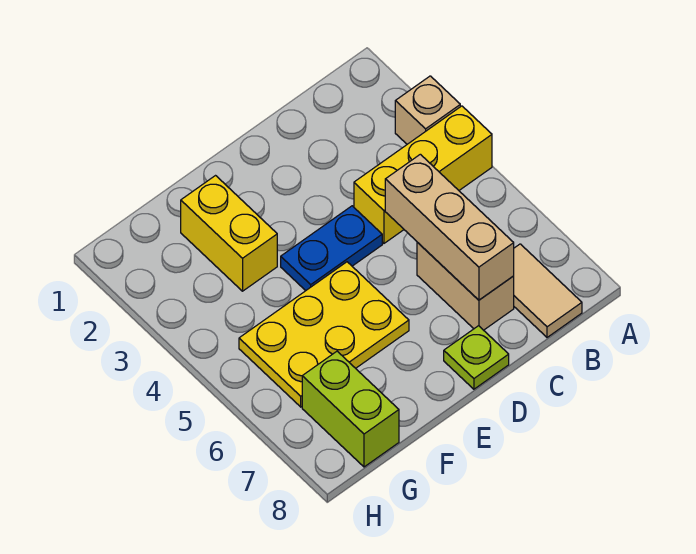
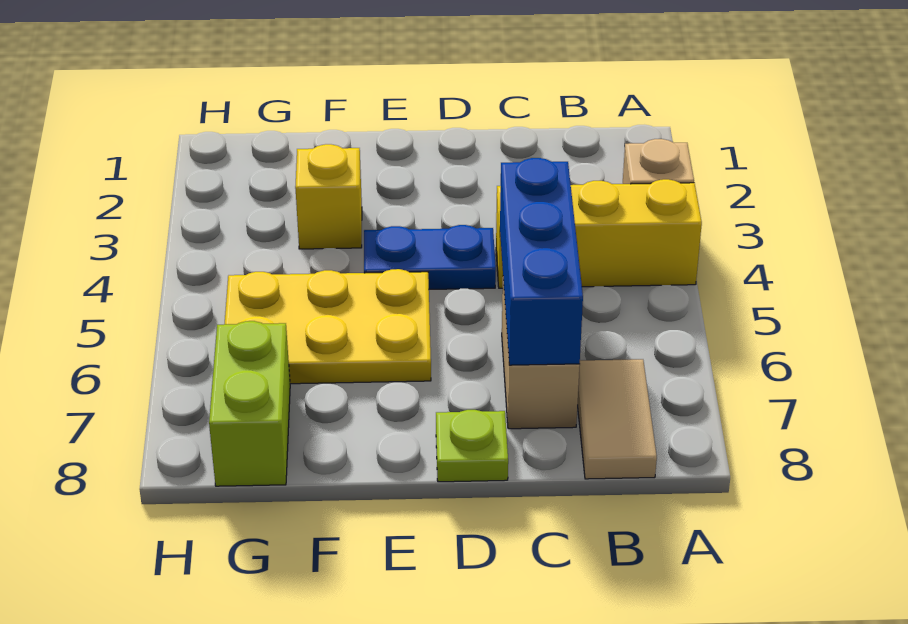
tan brick C5:C7 level 2 -> blue brick C5:C7 level 2
yellow brick F2:F3 level 1 -> yellow brick F3 level 1

